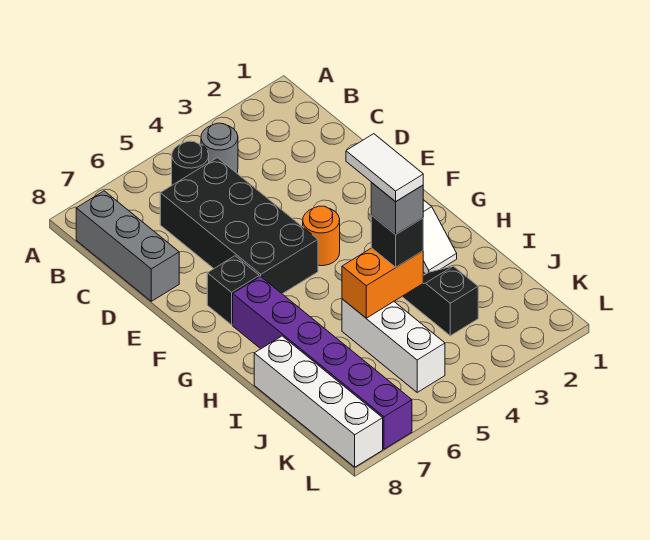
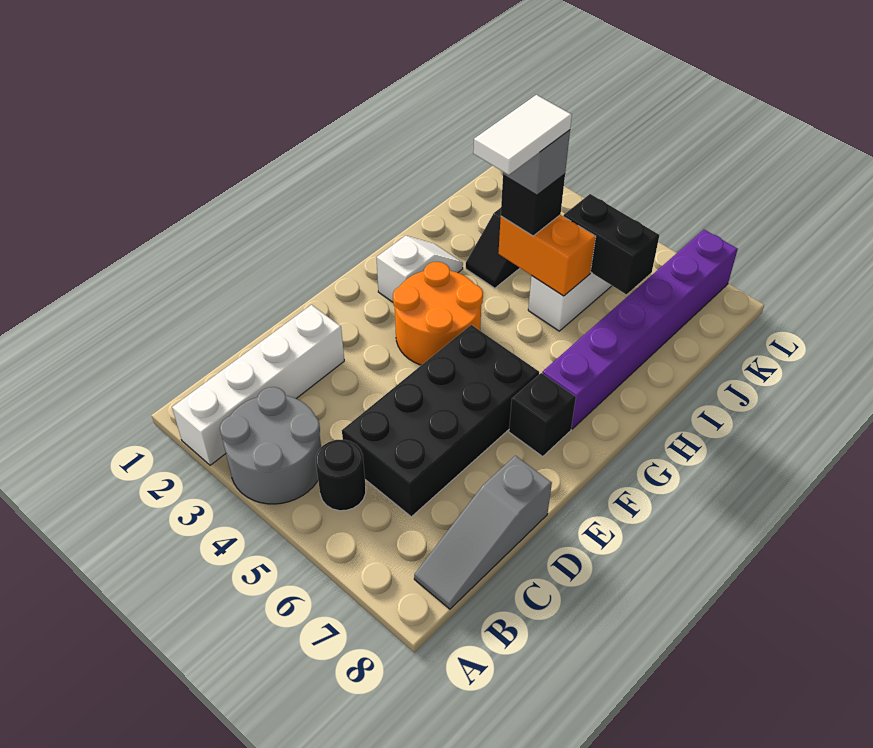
grey round brick B4 level 1 -> grey round brick A3:B4 level 1
grey brick B8:D8 level 1 -> grey slope B8:D8 level 1 top D
orange round brick F4 level 1 -> orange round brick F3:G4 level 1
white brick I8:L8 level 1 -> white brick A2:D2 level 1
none -> black brick J5:J6 level 2

